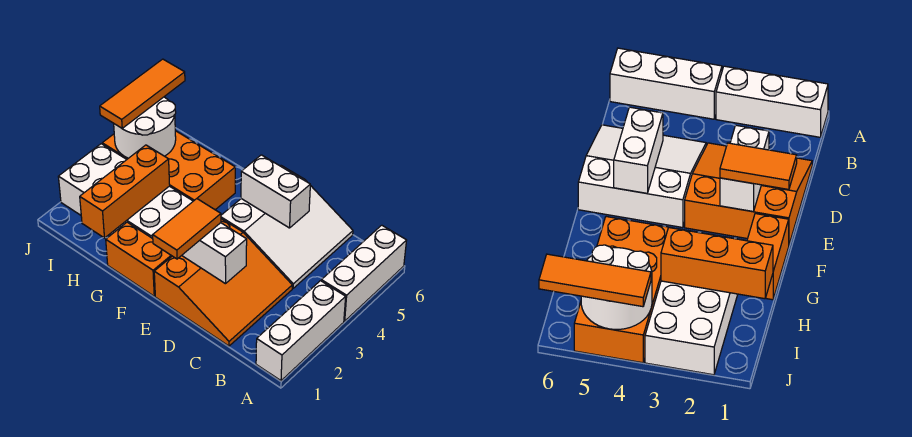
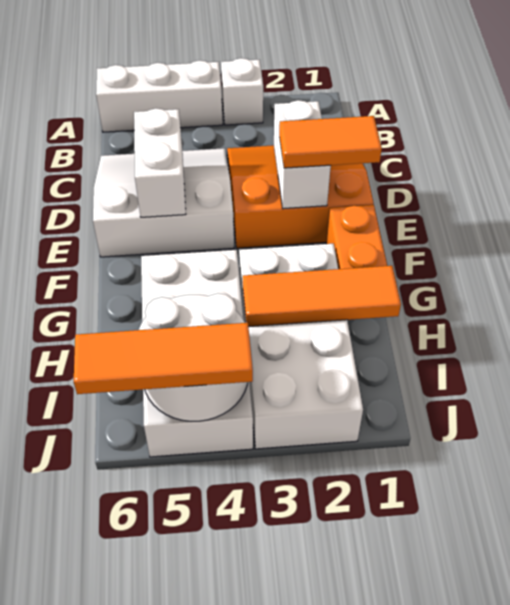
white brick A1:A3 level 1 -> white brick A3 level 1
orange brick G4:J5 level 1 -> white brick G4:J5 level 1
orange brick H1:H3 level 2 -> orange tile H1:H3 level 2

